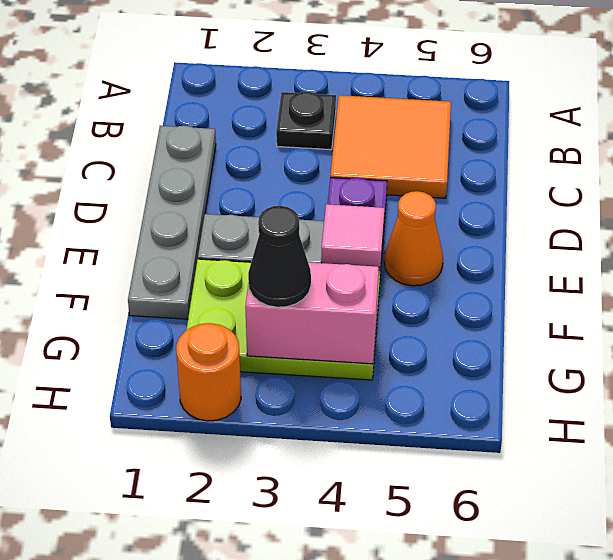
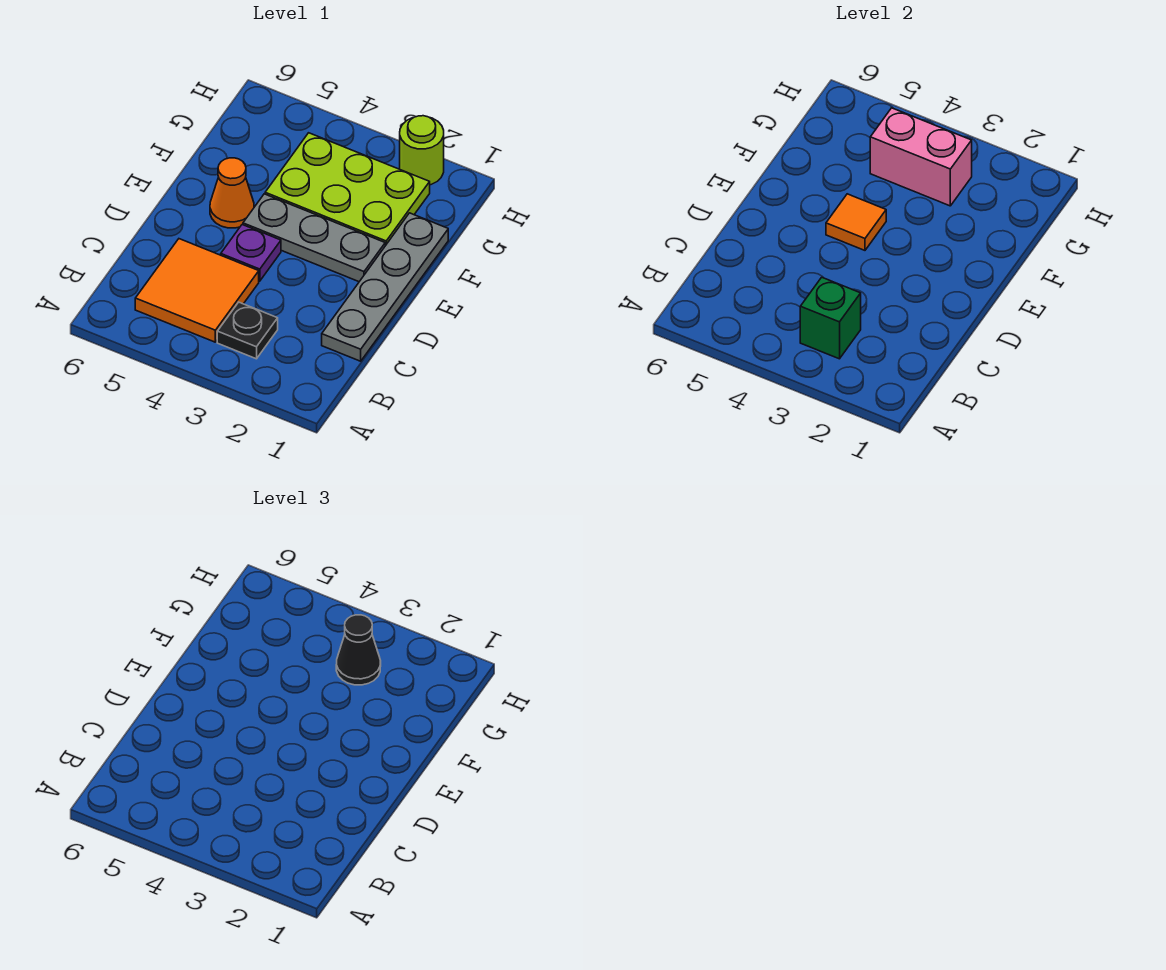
none -> green brick B3 level 2
pink tile E4 level 2 -> orange tile E4 level 2
orange round brick H2 level 1 -> lime round brick H2 level 1

